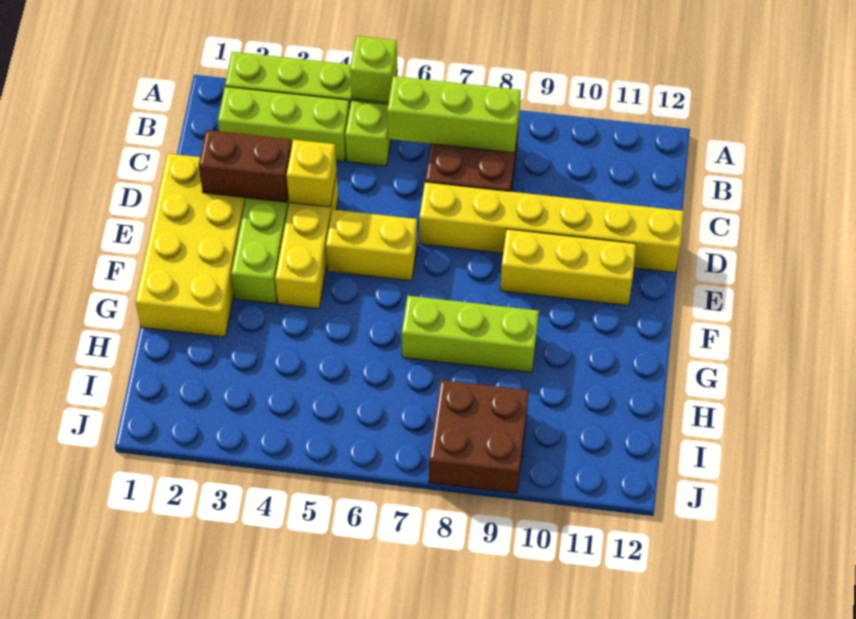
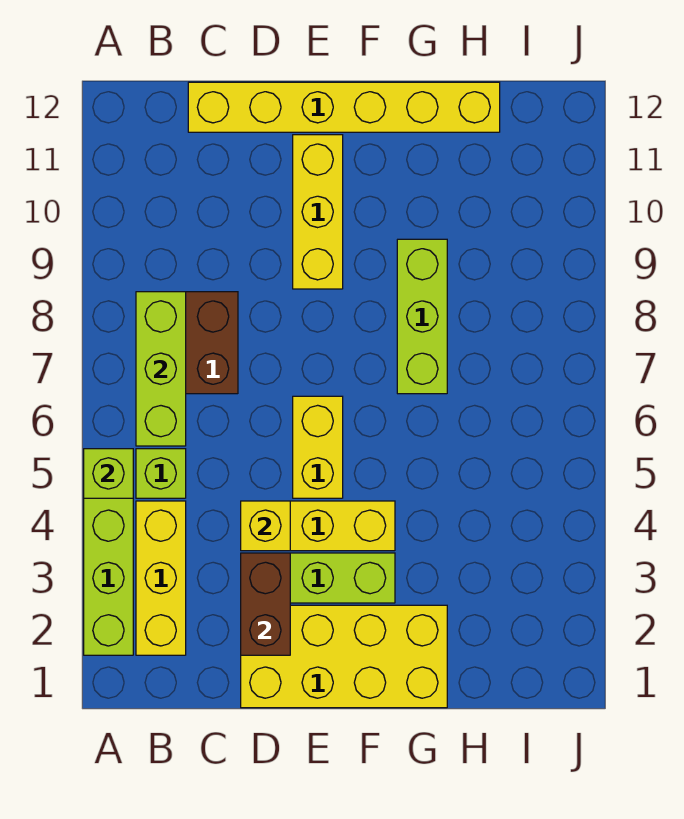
lime brick B2:B4 level 1 -> yellow brick B2:B4 level 1
yellow brick D7:D12 level 1 -> yellow brick C12:H12 level 1
brown brick I8:J9 level 1 -> none

